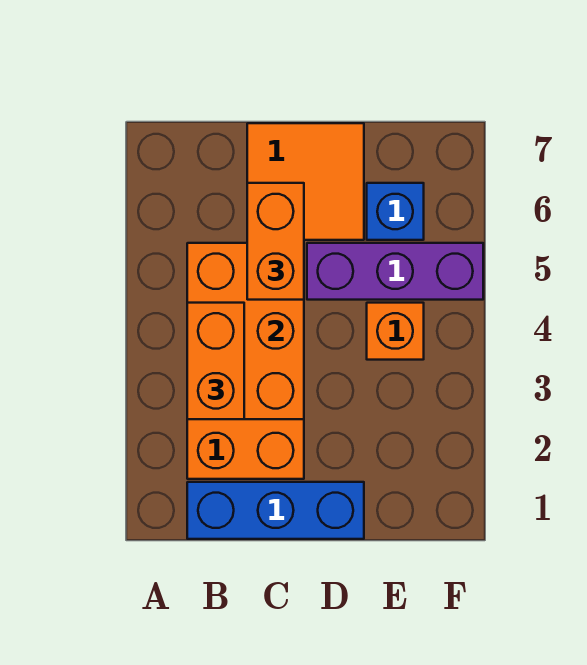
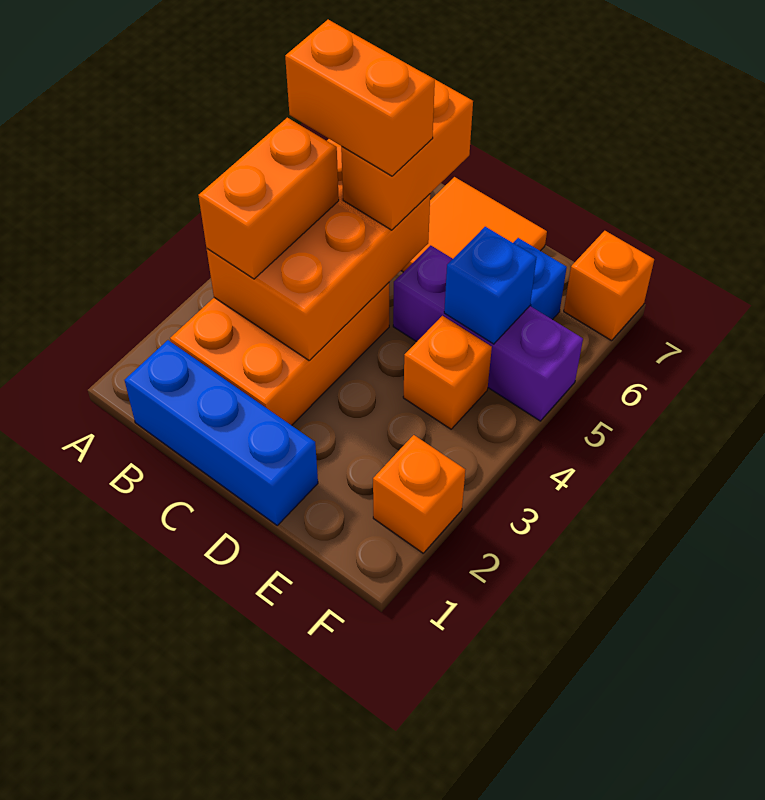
none -> orange brick B5:C5 level 4
none -> blue brick E5 level 2
none -> orange brick F2 level 1
none -> orange brick F7 level 1

